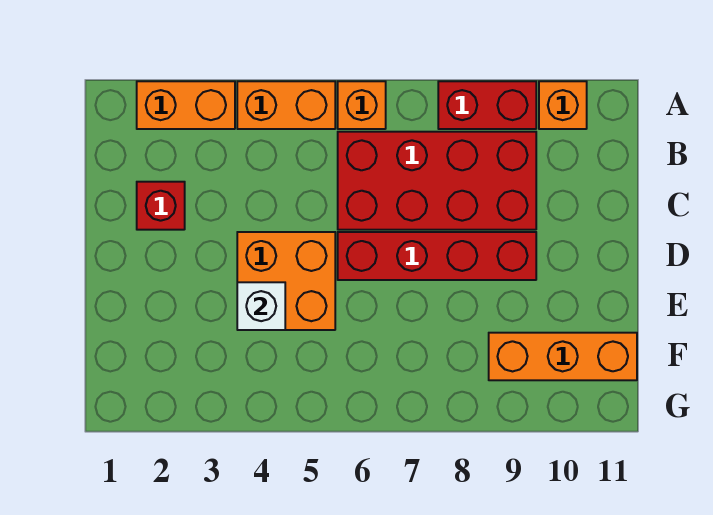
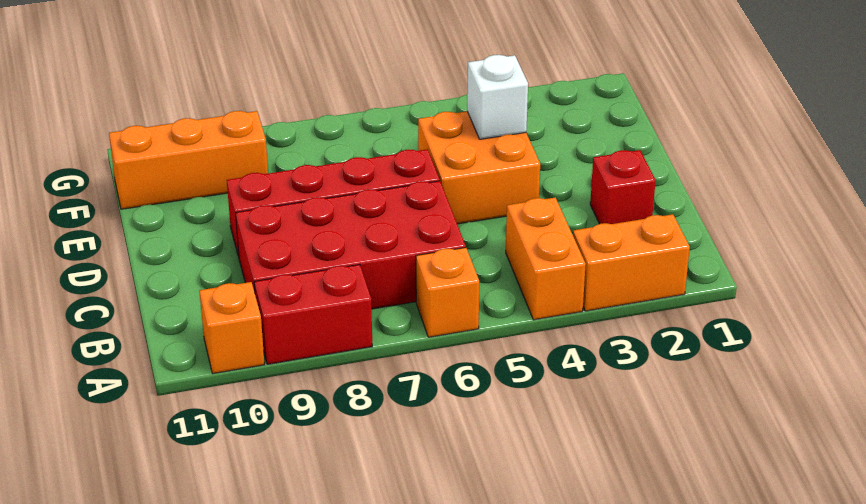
orange brick A4:A5 level 1 -> orange brick A4:B4 level 1

